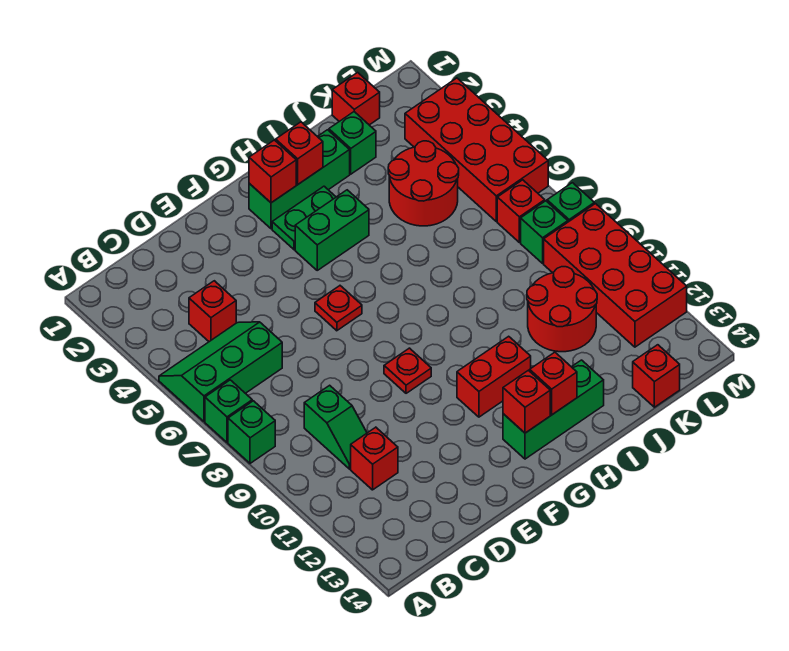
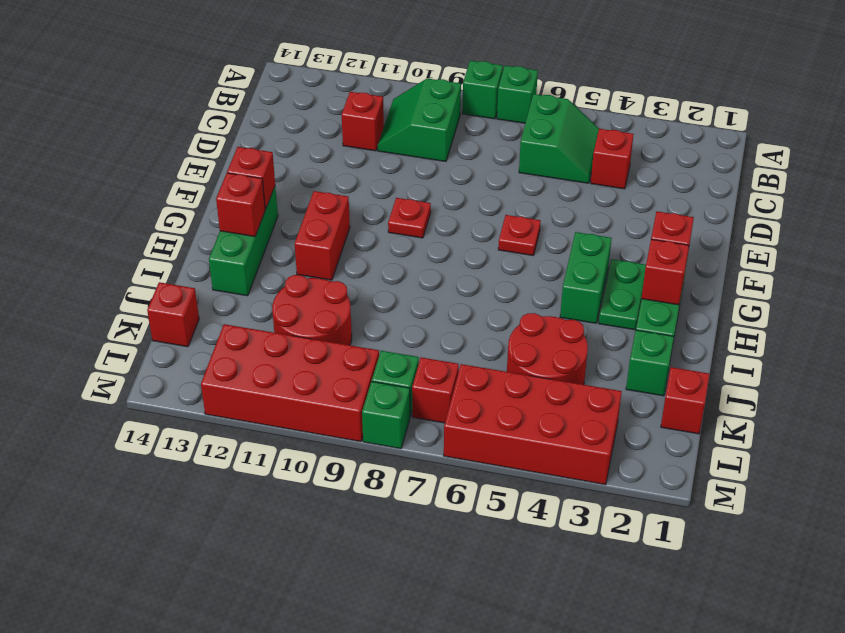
green slope A5:C6 level 1 top 6 -> green slope B5:C6 level 1 top 6
green slope C9:C10 level 1 top 9 -> green slope B9:C10 level 1 top 9

